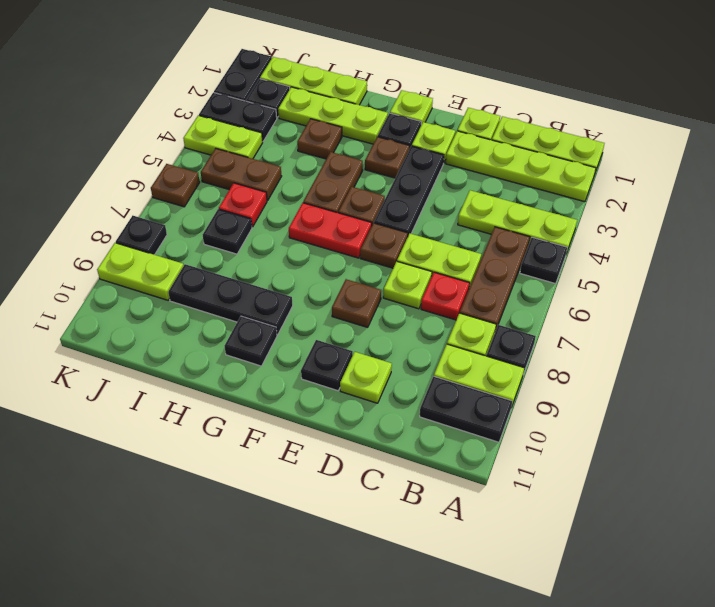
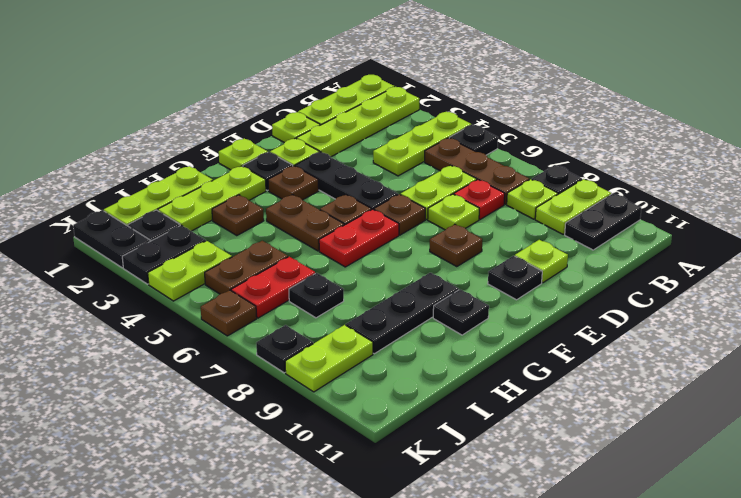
red plate I6 level 1 -> red plate I6:J6 level 1

